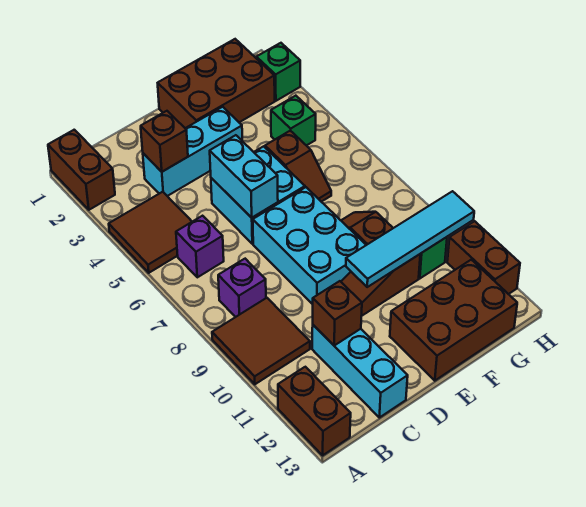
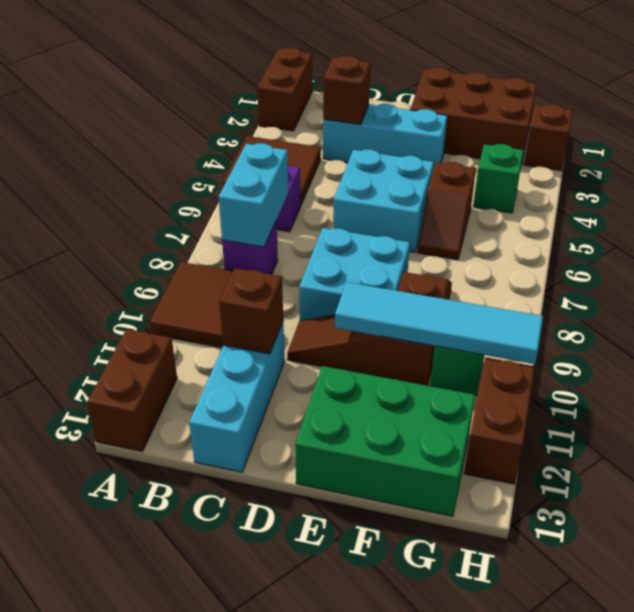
cyan brick D5:D6 level 2 -> cyan brick B7:B8 level 2
cyan brick D7:E9 level 1 -> cyan brick D8:E9 level 1
brown brick E12:G13 level 1 -> green brick E12:G13 level 1
green brick H2 level 1 -> brown brick H2 level 1

